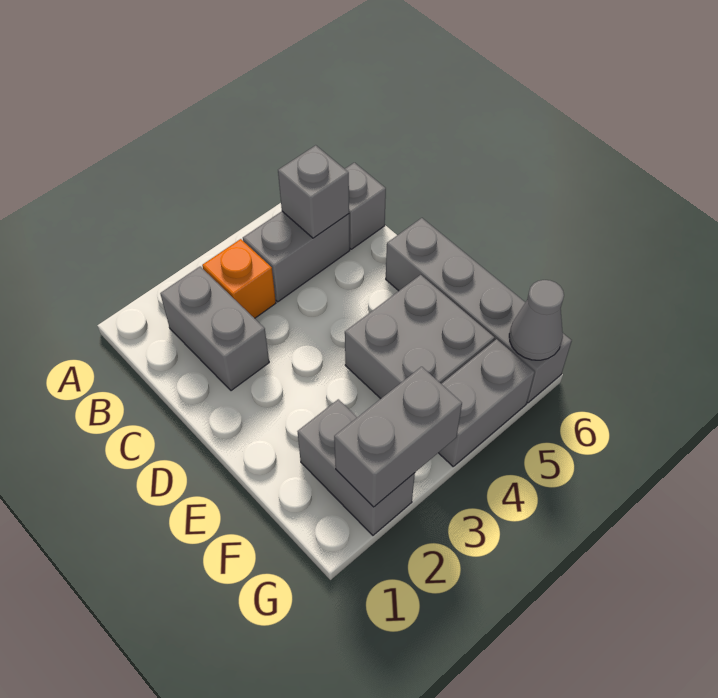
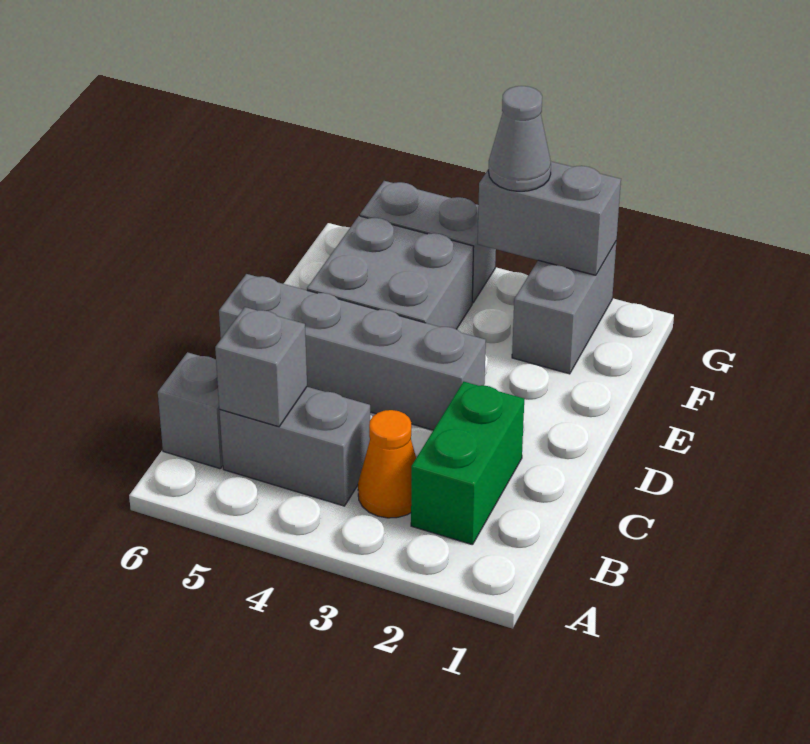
grey brick B2:C2 level 1 -> green brick B2:C2 level 1
orange brick B3 level 1 -> orange cone B3 level 1
grey brick D6:G6 level 1 -> grey brick D3:D6 level 1
grey cone G6 level 2 -> grey cone G3 level 3

